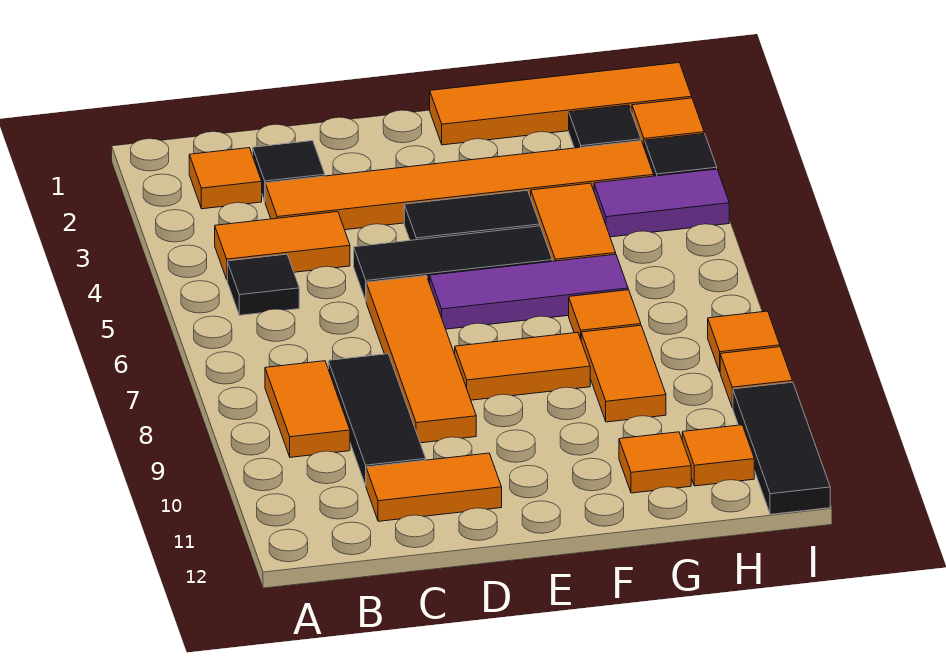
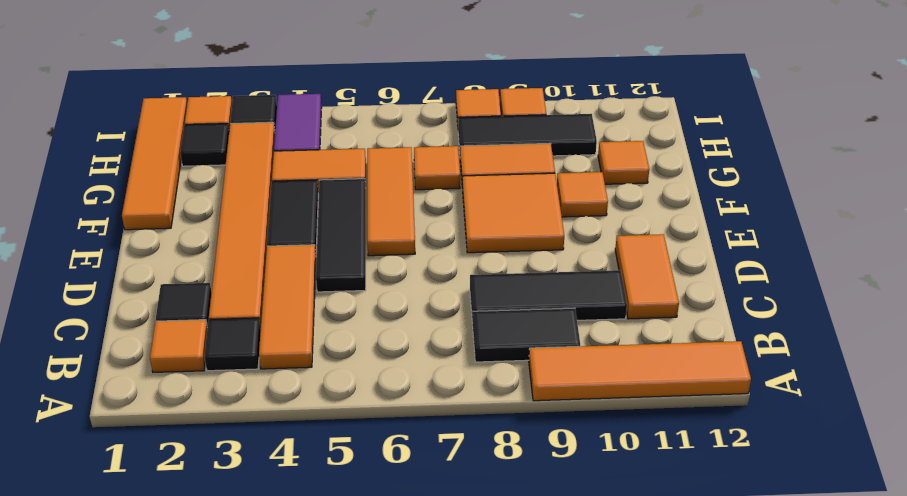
orange tile B4:C4 level 1 -> orange tile B4:D4 level 1
black tile B5 level 1 -> black tile B3 level 1
orange tile B8:B9 level 1 -> black tile B8:B9 level 1
orange tile D6:D9 level 1 -> orange tile A9:A12 level 1
purple tile E6:G6 level 1 -> orange tile E6:G6 level 1
orange tile E8:F8 level 1 -> orange tile E8:F9 level 1
orange tile H11 level 1 -> orange tile F10 level 1
black tile I10:I12 level 1 -> black tile H8:H10 level 1

